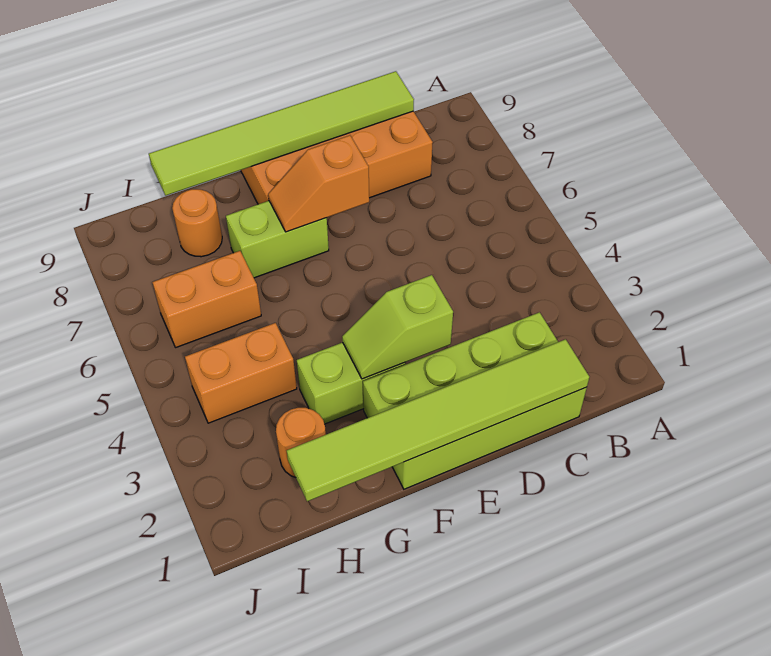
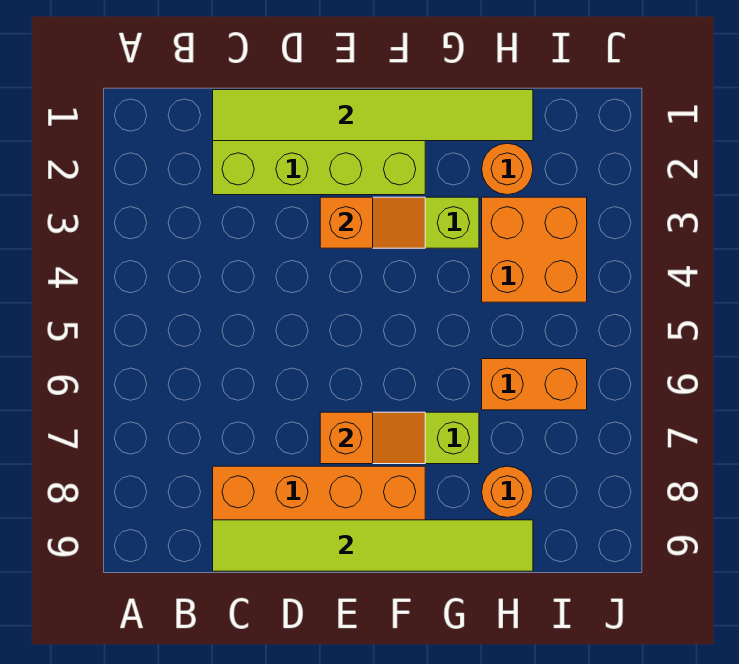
lime slope E3:F3 level 2 top E -> orange slope E3:F3 level 2 top E
orange brick H4:I4 level 1 -> orange brick H3:I4 level 1

